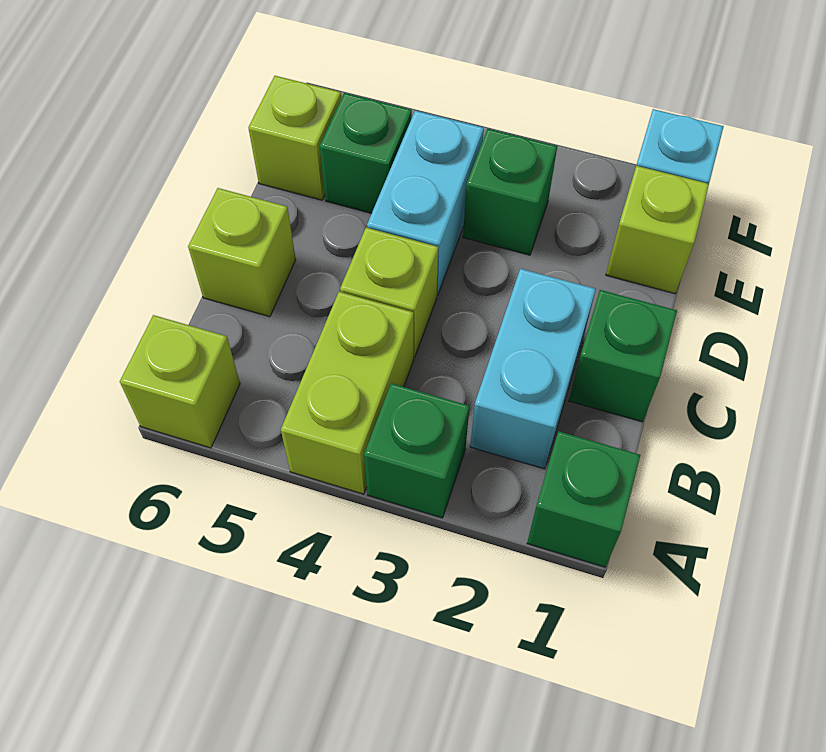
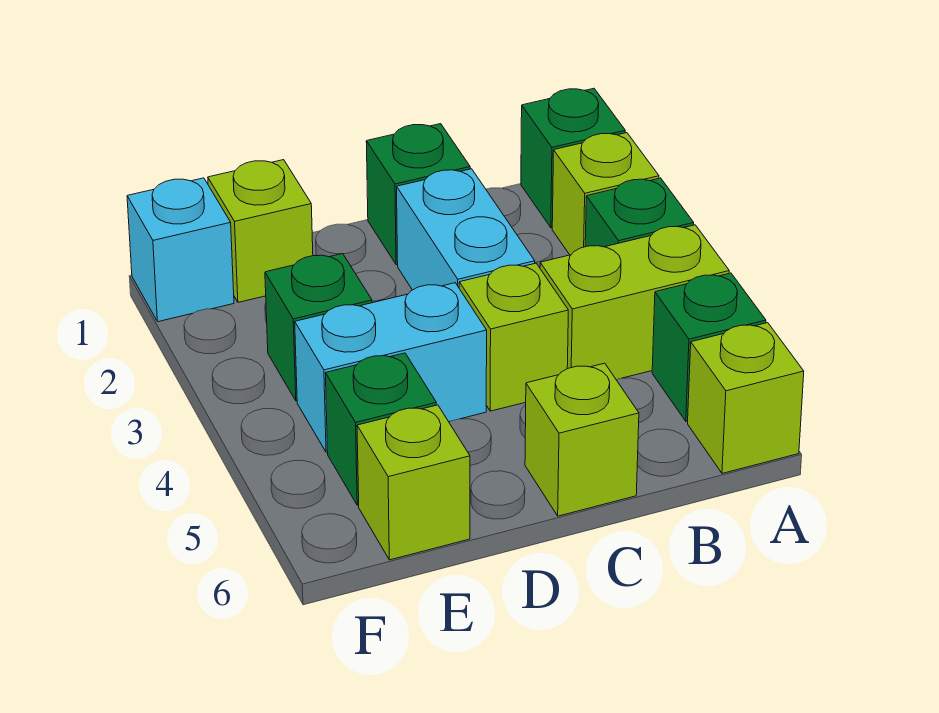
none -> lime brick A2 level 1
none -> green brick A5 level 1
cyan brick B2:C2 level 1 -> cyan brick C2:C3 level 1

